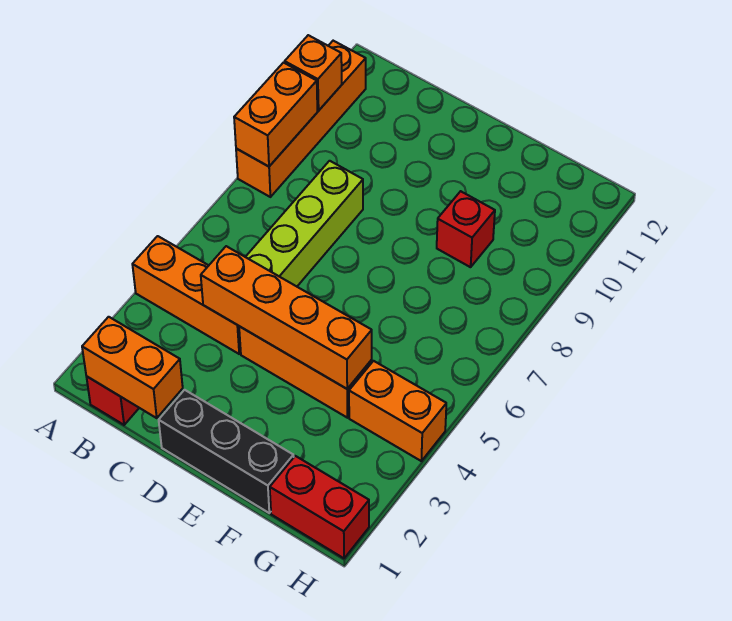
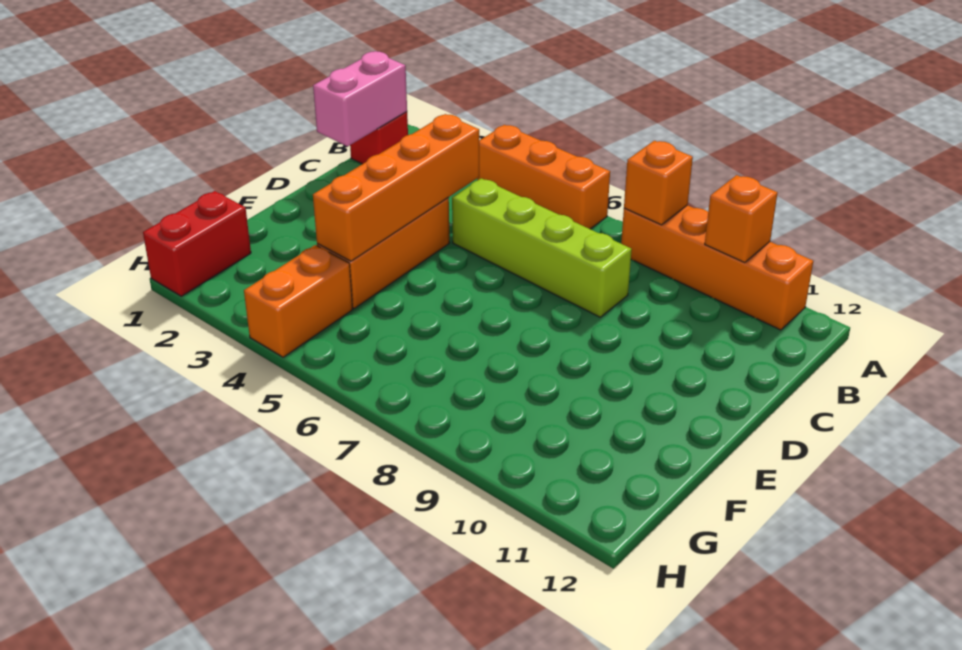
orange brick A4:C4 level 1 -> orange brick A4:A6 level 1
orange brick A8:A9 level 2 -> orange brick A8 level 2
orange brick B1:C1 level 2 -> pink brick B1:C1 level 2
black brick D1:F1 level 1 -> none
red brick F9 level 1 -> none

